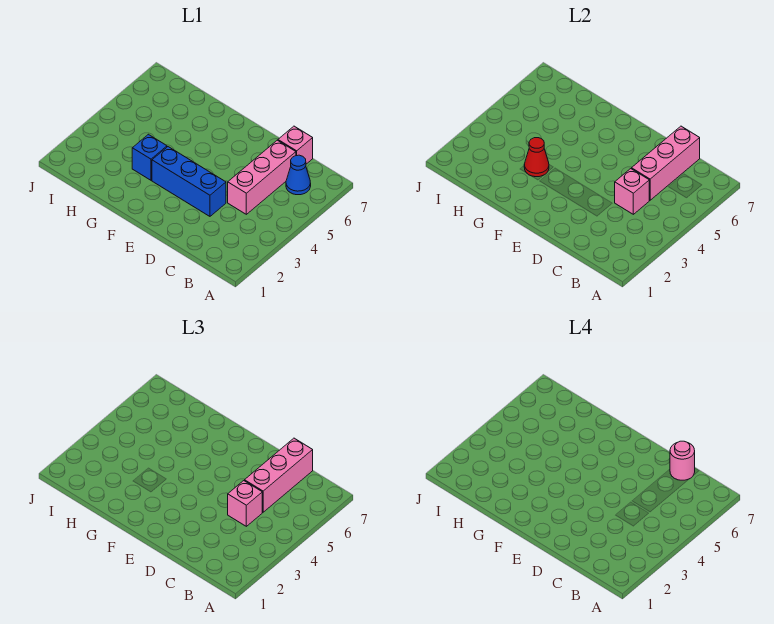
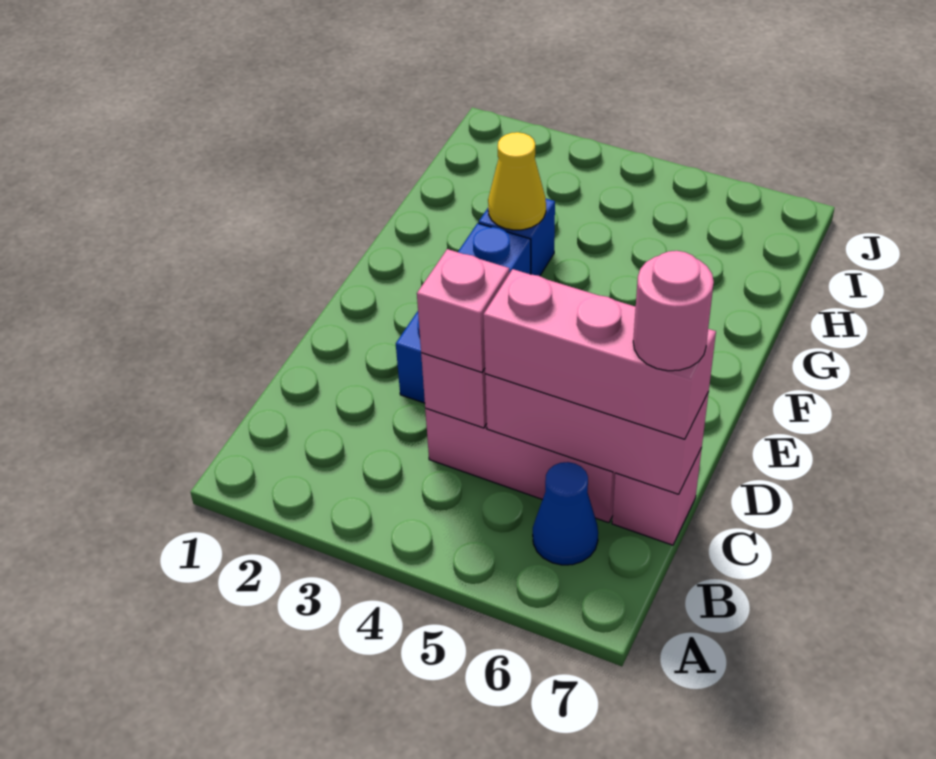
red cone G3 level 2 -> yellow cone G3 level 2

